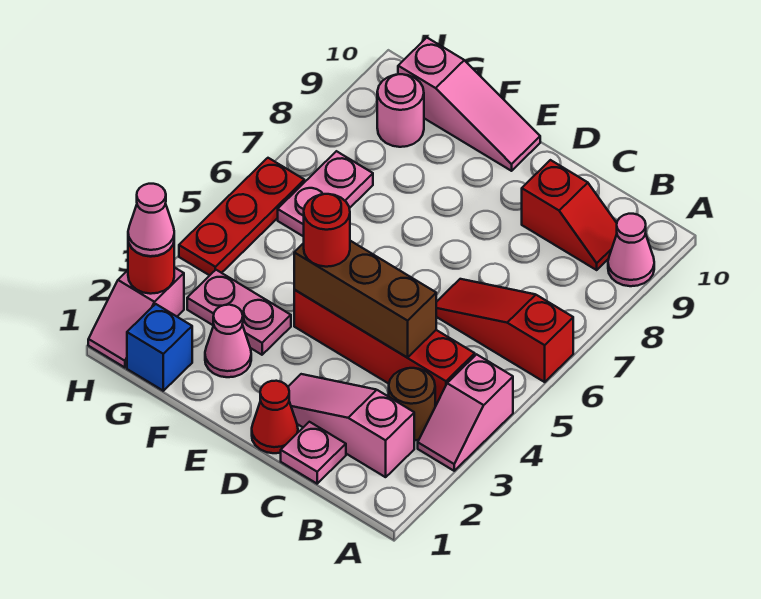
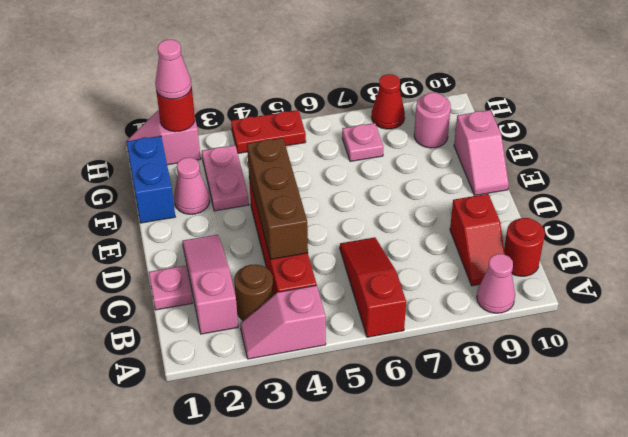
red cone D1 level 1 -> red cone H8 level 1
red round brick E4 level 3 -> red round brick B10 level 1
pink slope E10:G10 level 1 top G -> pink slope E10:F10 level 1 top F
blue brick G1 level 1 -> blue brick F1:G1 level 1
pink plate G6:G7 level 1 -> pink plate G7 level 1
red plate H4:H6 level 1 -> red plate H4:H5 level 1

